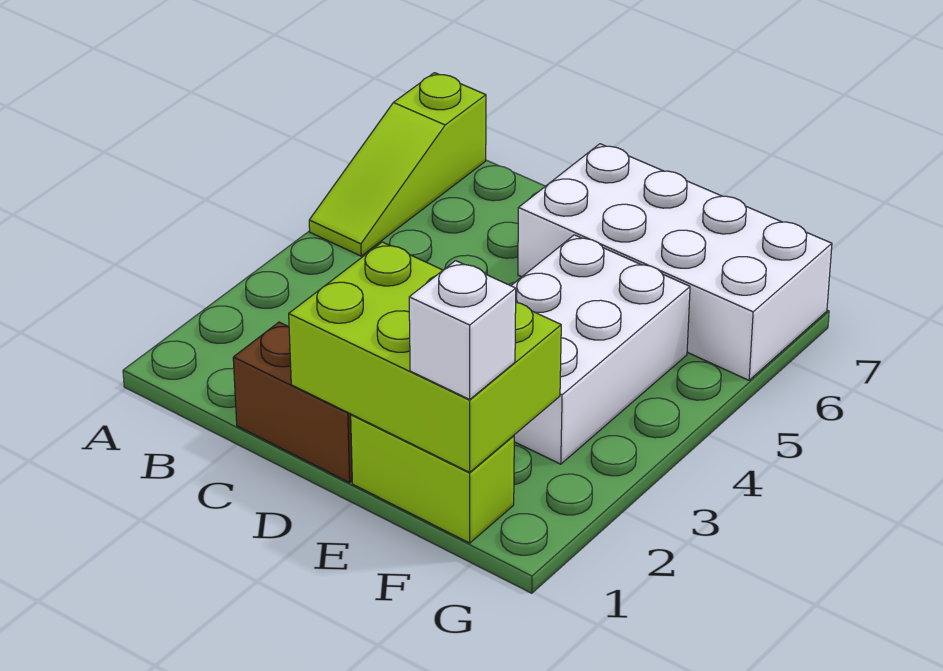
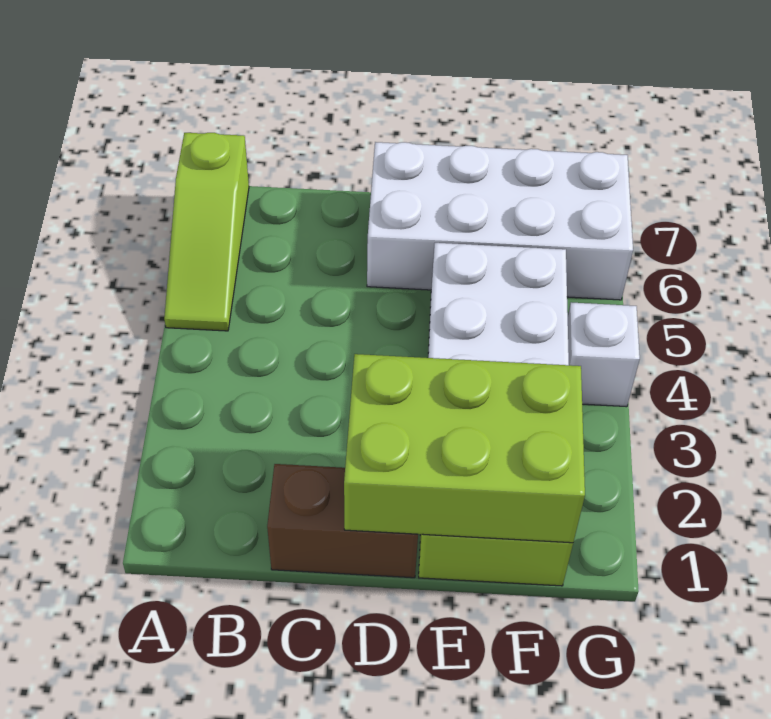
white brick F1 level 3 -> white brick G4 level 1

